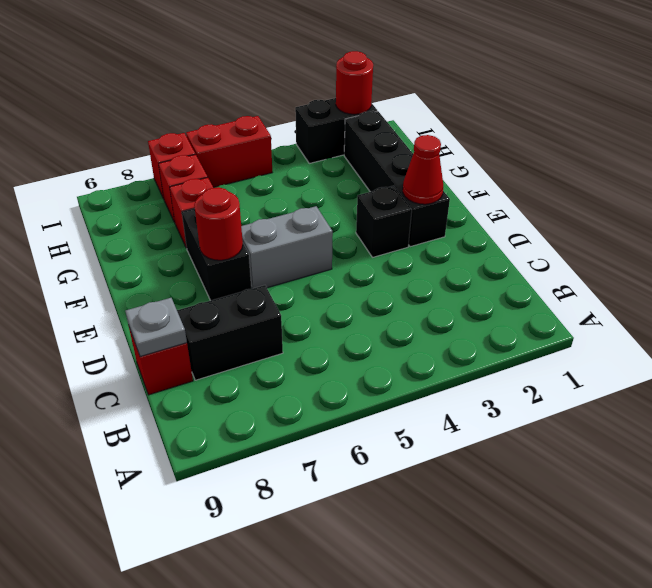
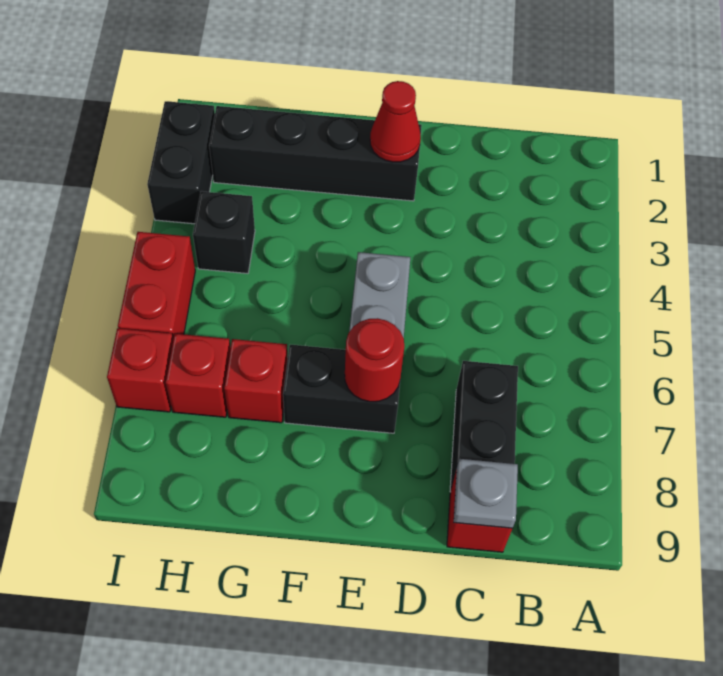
black brick E3 level 1 -> black brick H4 level 1
red round brick I2 level 2 -> none

